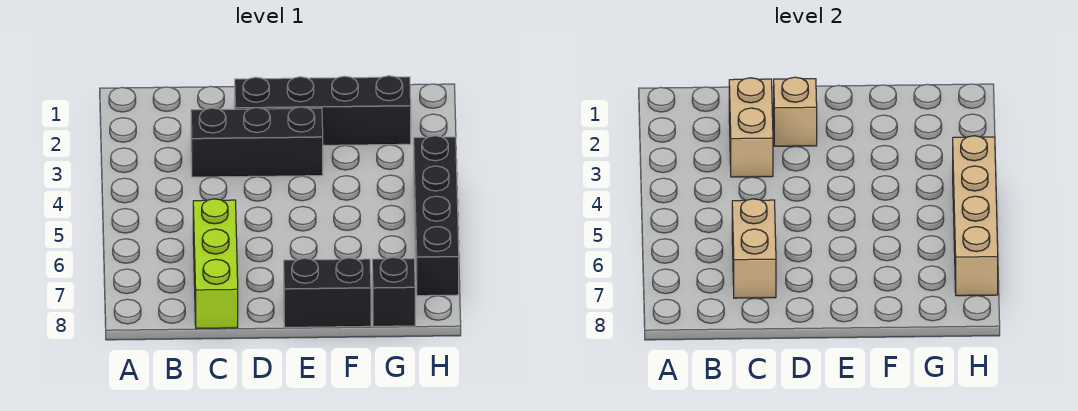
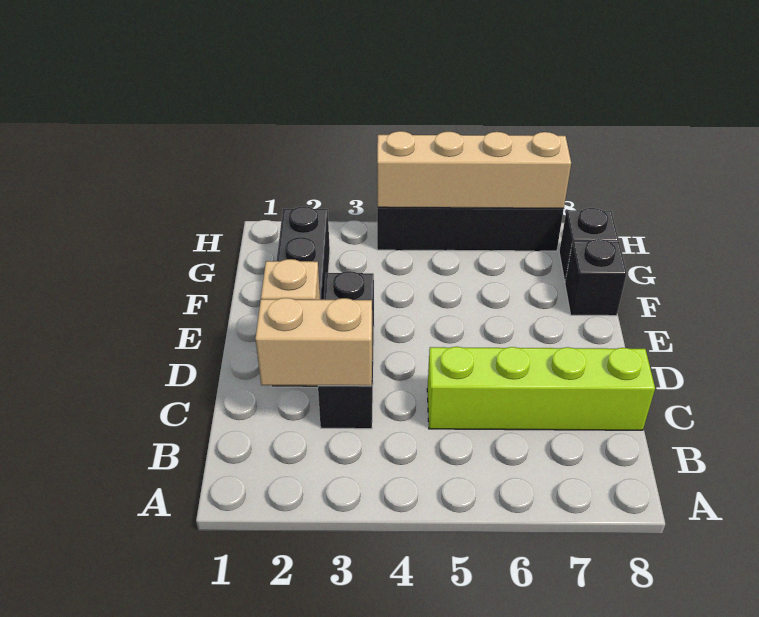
lime brick C6:C8 level 1 -> lime brick C5:C8 level 1
tan brick C6:C7 level 2 -> none
black brick E8:F8 level 1 -> black brick F8 level 1

